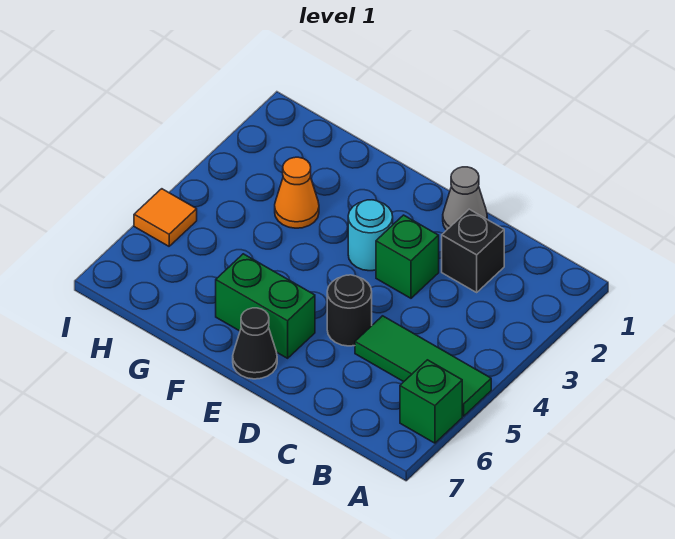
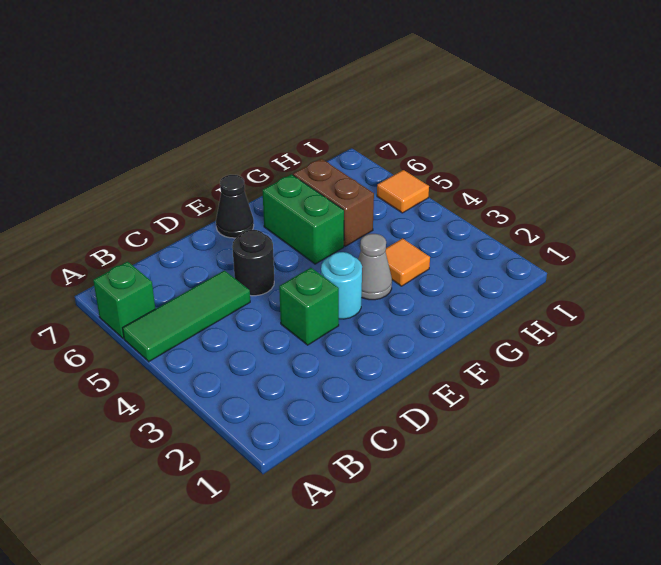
black brick C2 level 1 -> none
grey cone D1 level 1 -> grey cone F3 level 1
green brick E6:F6 level 1 -> green brick F5:F6 level 1
orange cone G3 level 1 -> orange tile G3 level 1
none -> brown brick G5:G6 level 1

